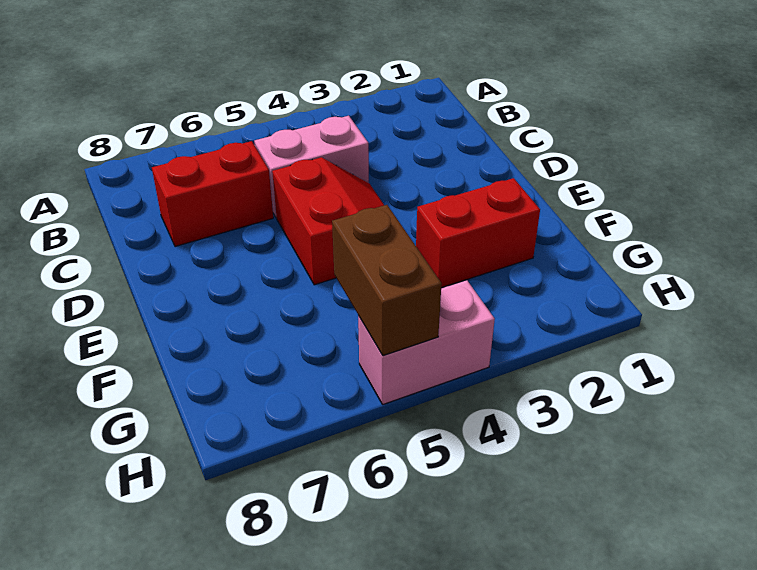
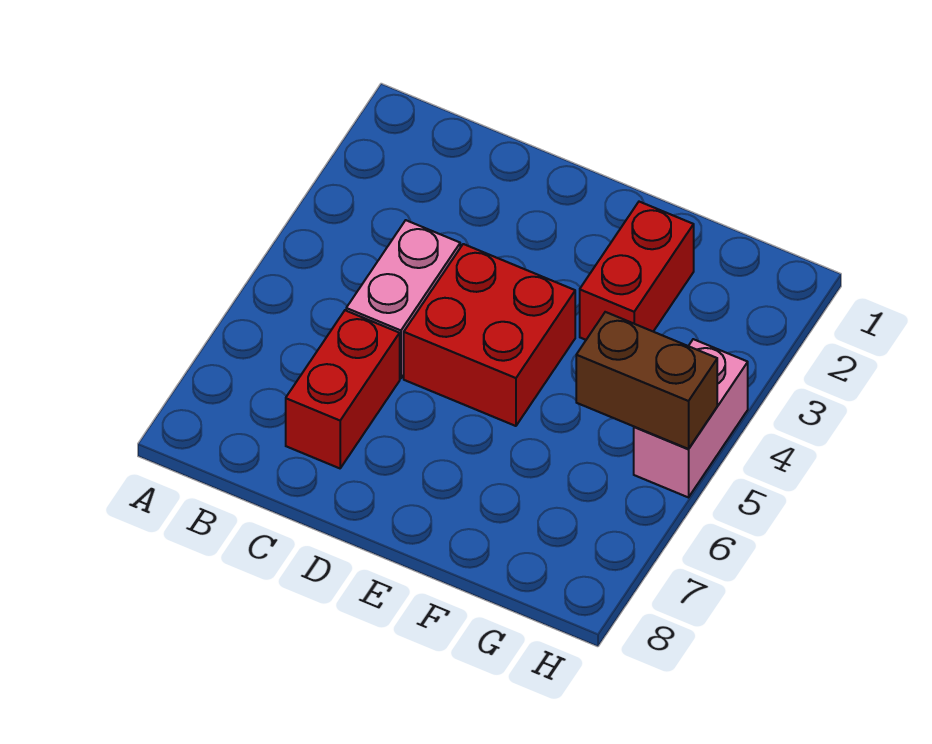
red slope D4:E5 level 1 top 5 -> red brick D4:E5 level 1

